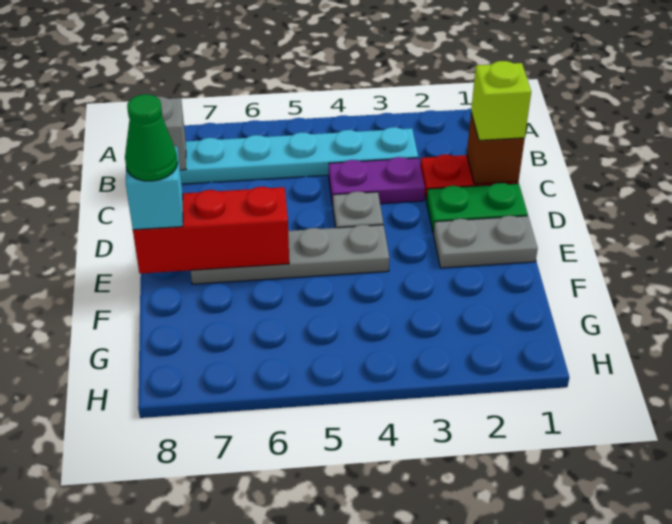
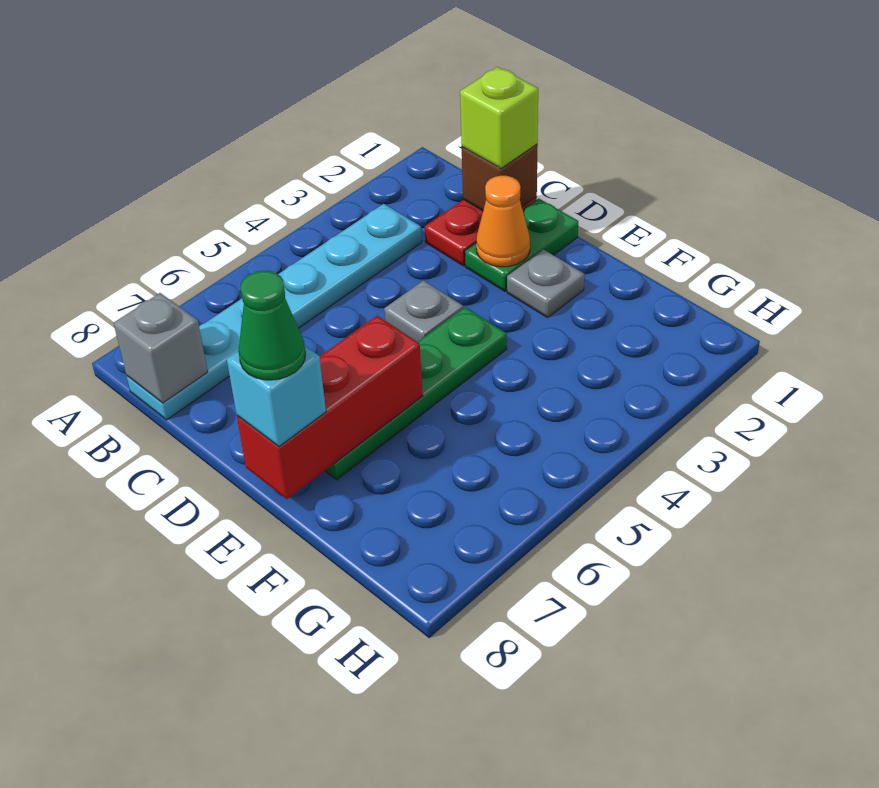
purple plate C3:C4 level 1 -> none
none -> orange cone D2 level 2
grey plate E1:E2 level 1 -> grey plate E2 level 1
grey plate E4:E7 level 1 -> green plate E4:E7 level 1

